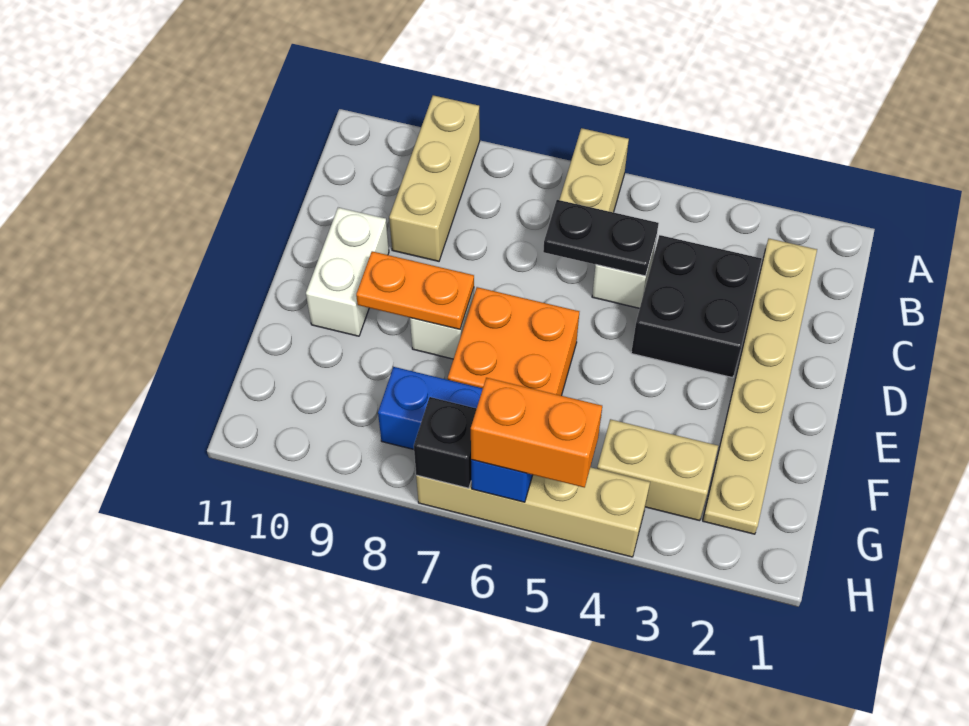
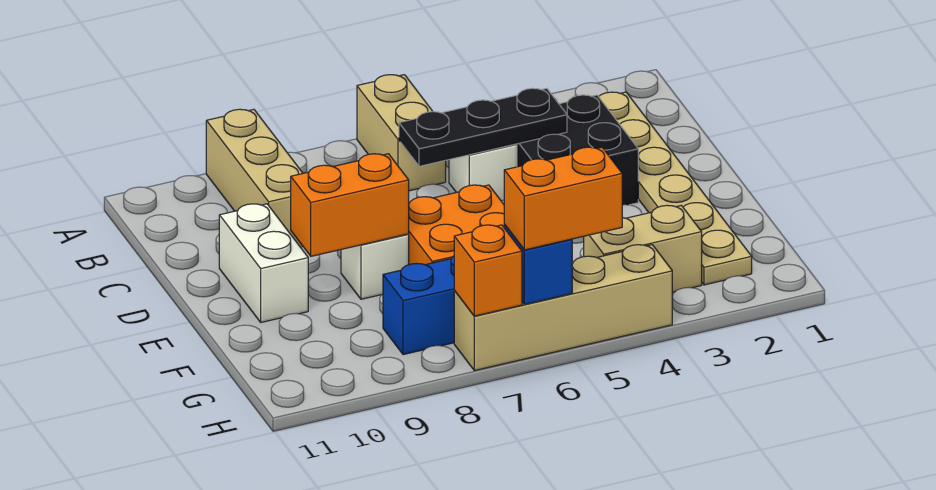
black plate C5:C6 level 2 -> black plate C4:C6 level 2
orange plate E8:E9 level 2 -> orange brick E8:E9 level 2
black brick H7 level 2 -> orange brick H7 level 2

